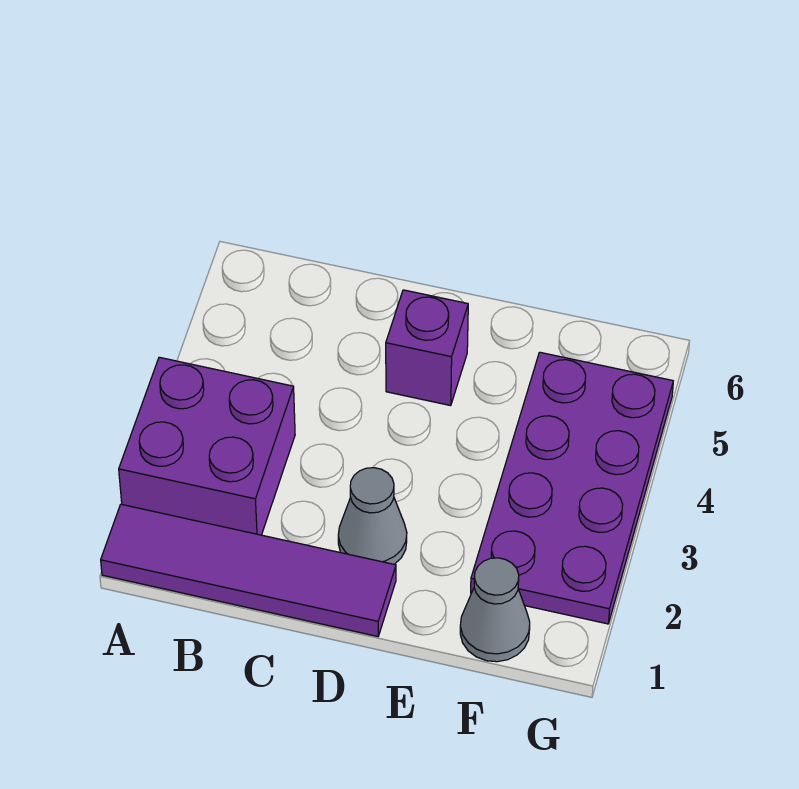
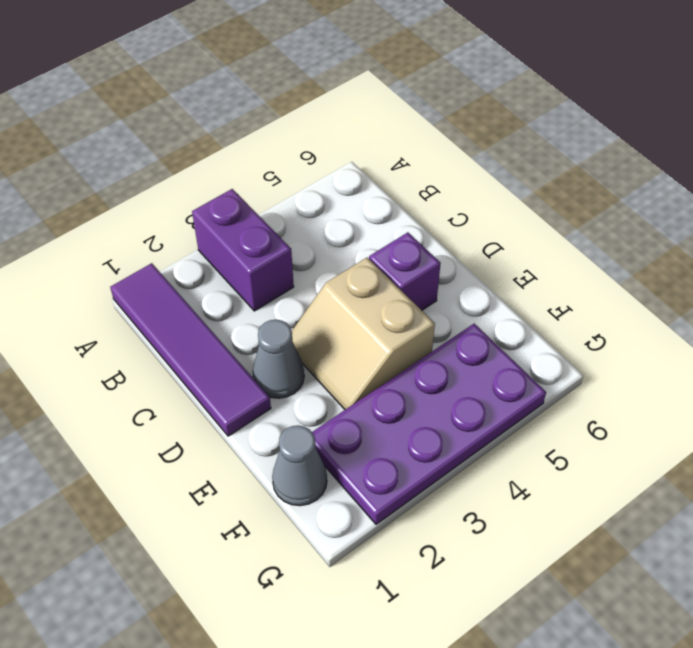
purple brick A2:B3 level 1 -> purple brick A3:B3 level 1
none -> tan slope D3:E4 level 1 top 4

